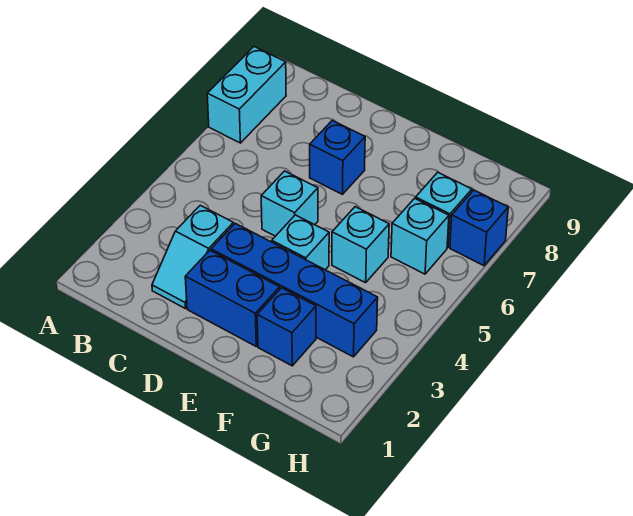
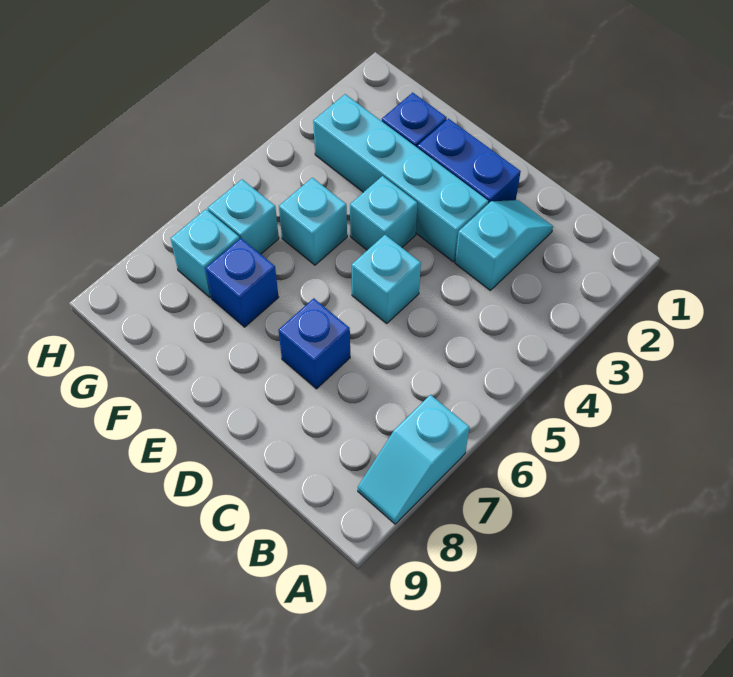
cyan brick A7:A8 level 1 -> cyan slope A7:A8 level 1 top 7
blue brick D3:G3 level 1 -> cyan brick D3:G3 level 1
blue brick H7 level 1 -> blue brick F7 level 1

